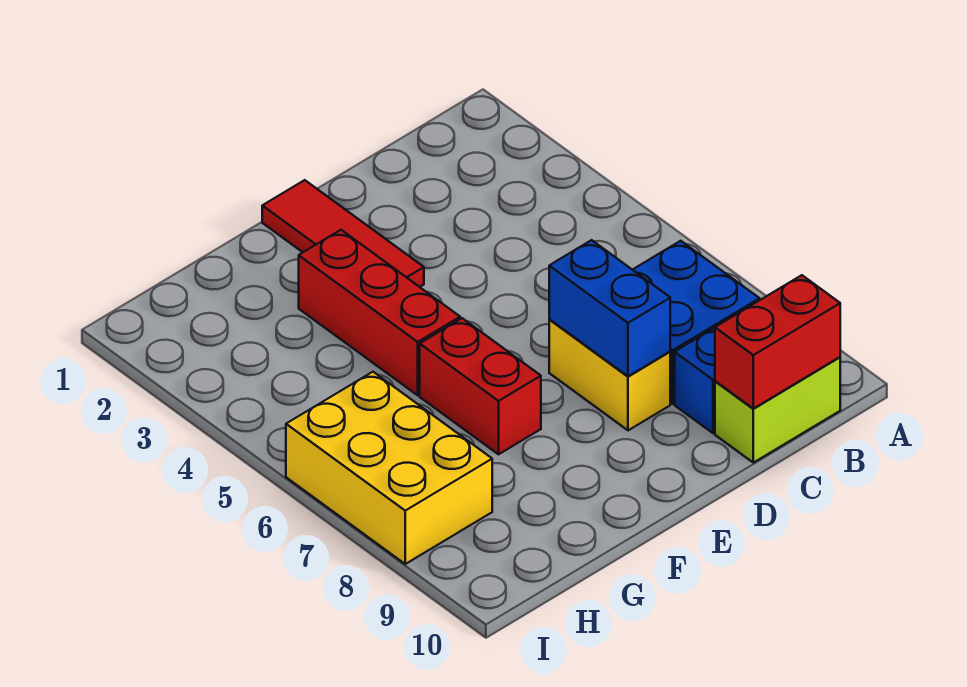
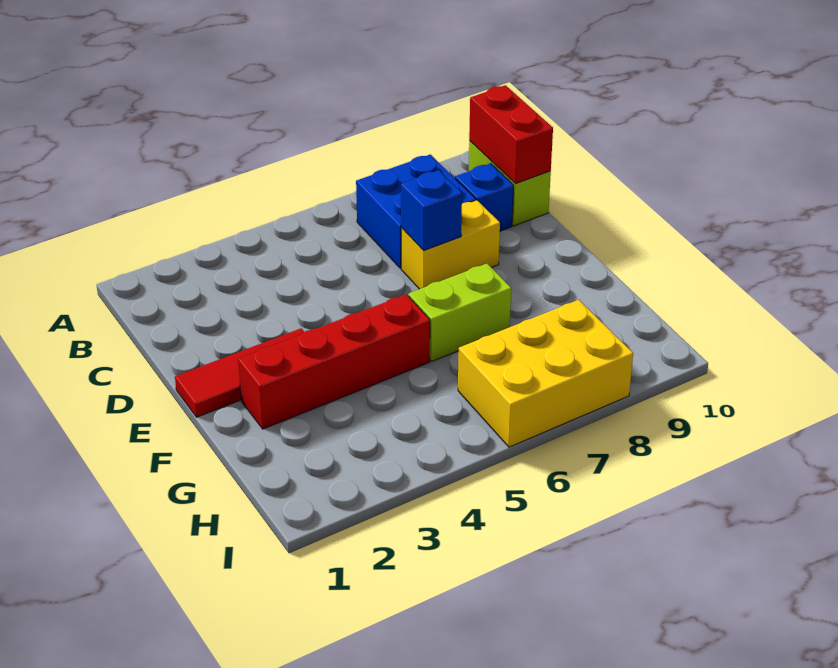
blue brick D7:D8 level 2 -> blue brick D7 level 2
red brick F3:F5 level 1 -> red brick F2:F5 level 1
red brick F6:F7 level 1 -> lime brick F6:F7 level 1

